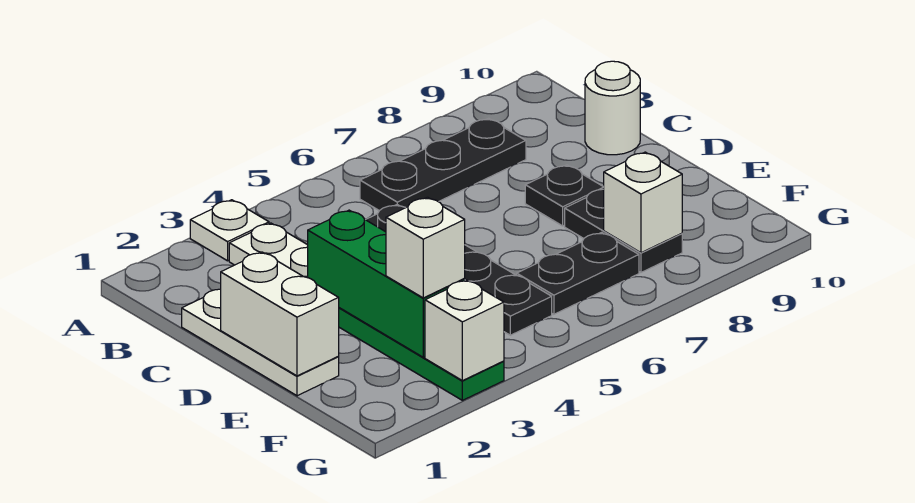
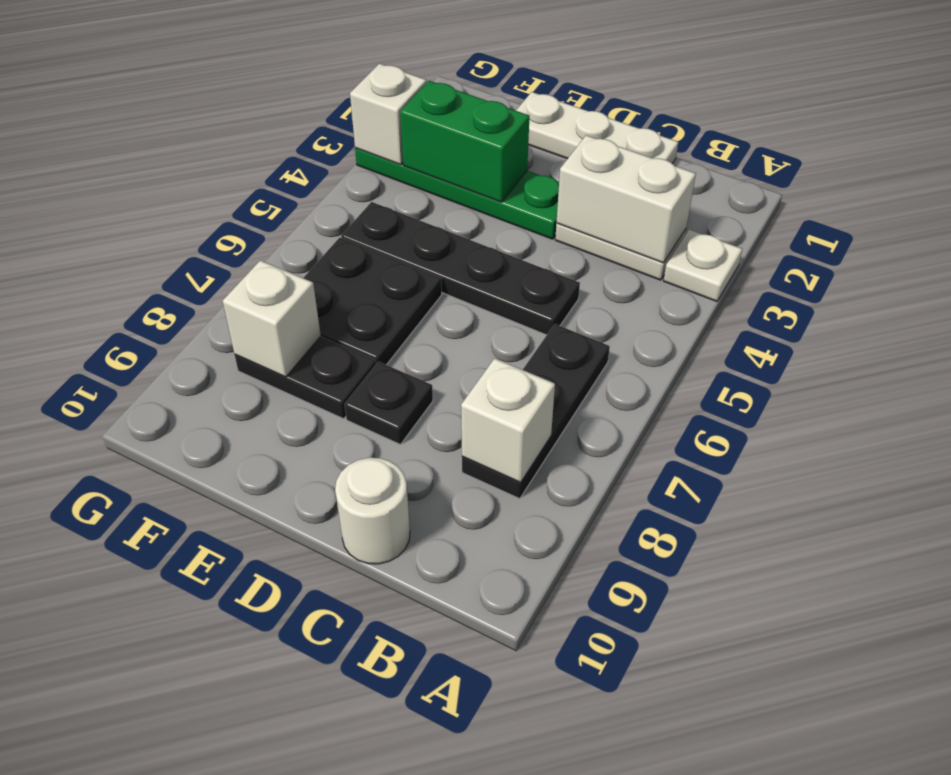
white brick D1:E1 level 2 -> white brick B3:C3 level 2
green brick D3:F3 level 2 -> green brick E3:F3 level 2
white brick F3 level 3 -> white brick B8 level 2
black plate F6:F7 level 1 -> black plate E6:F7 level 1

